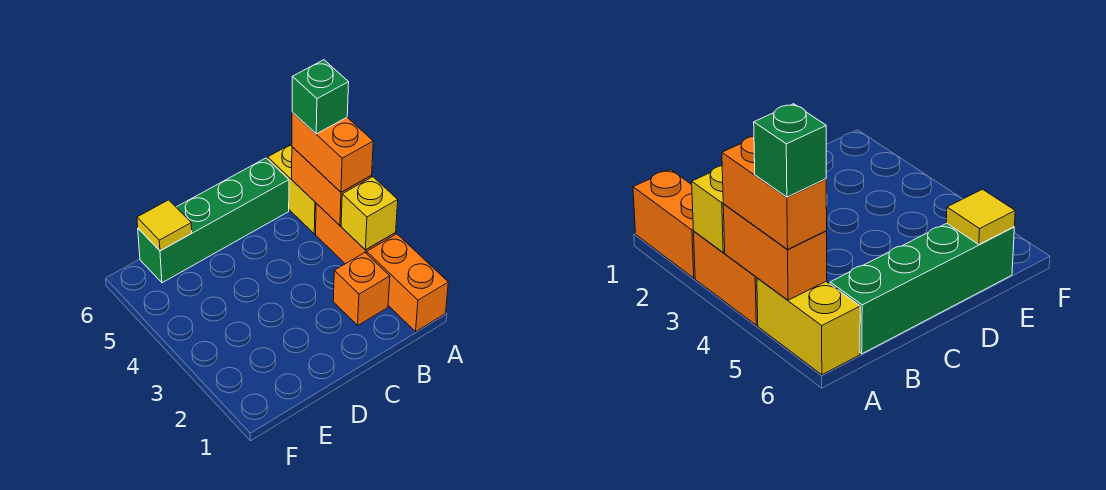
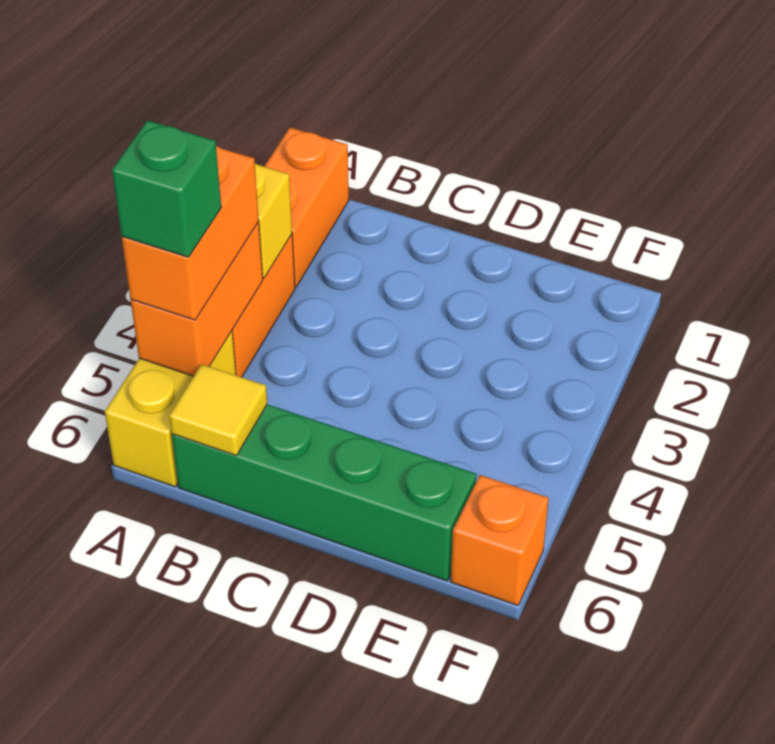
orange brick B2 level 1 -> orange brick F6 level 1
yellow tile E6 level 2 -> yellow tile B6 level 2

